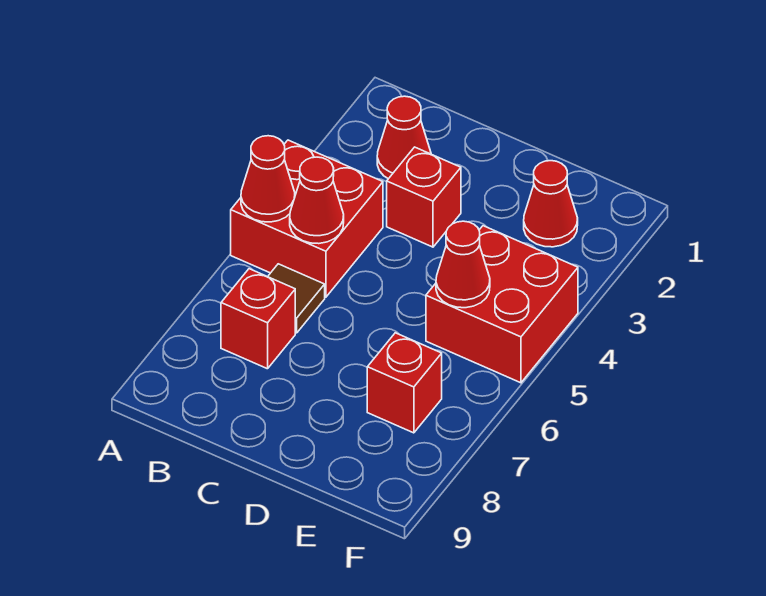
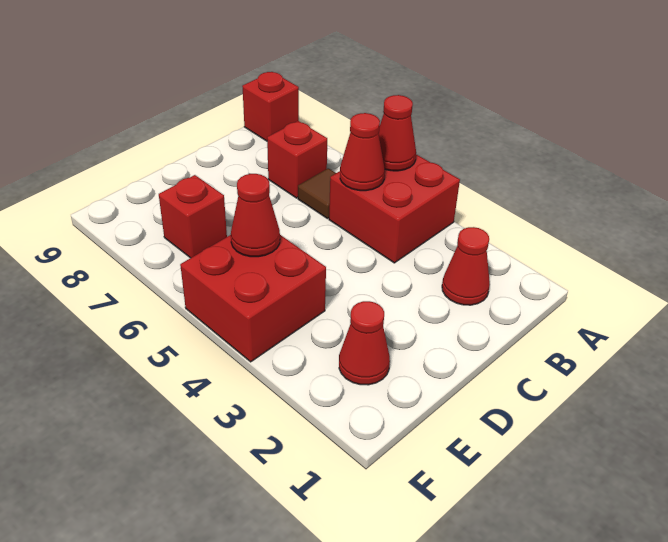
red brick C3 level 1 -> red brick A9 level 1

